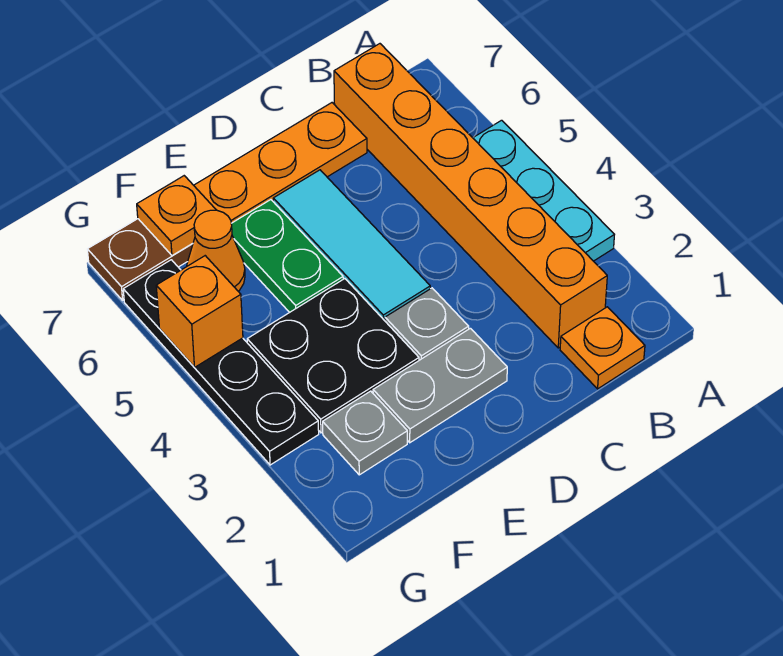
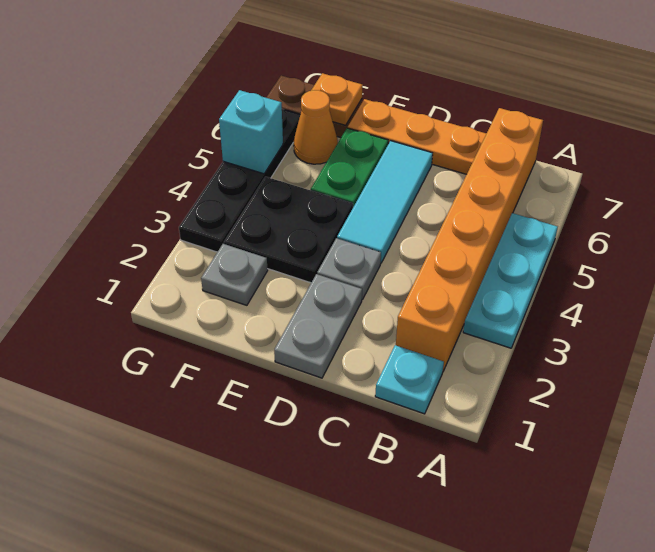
orange plate B1 level 1 -> cyan plate B1 level 1
grey plate D2:E2 level 1 -> grey plate D1:D2 level 1
orange brick G5 level 2 -> cyan brick G5 level 2

